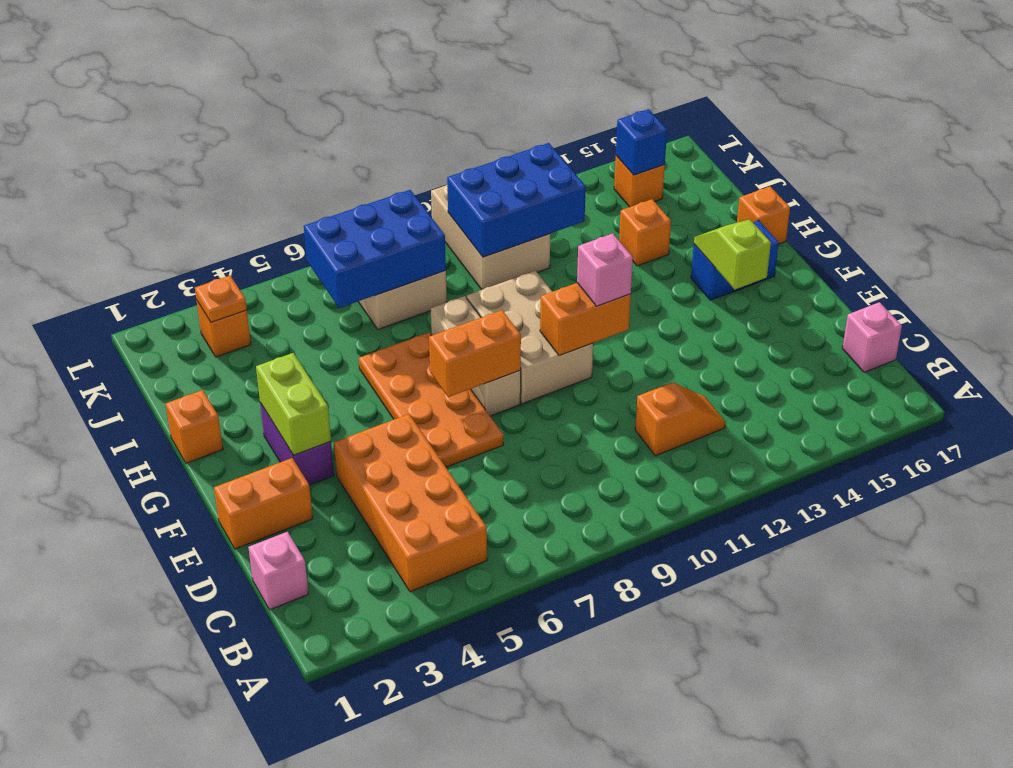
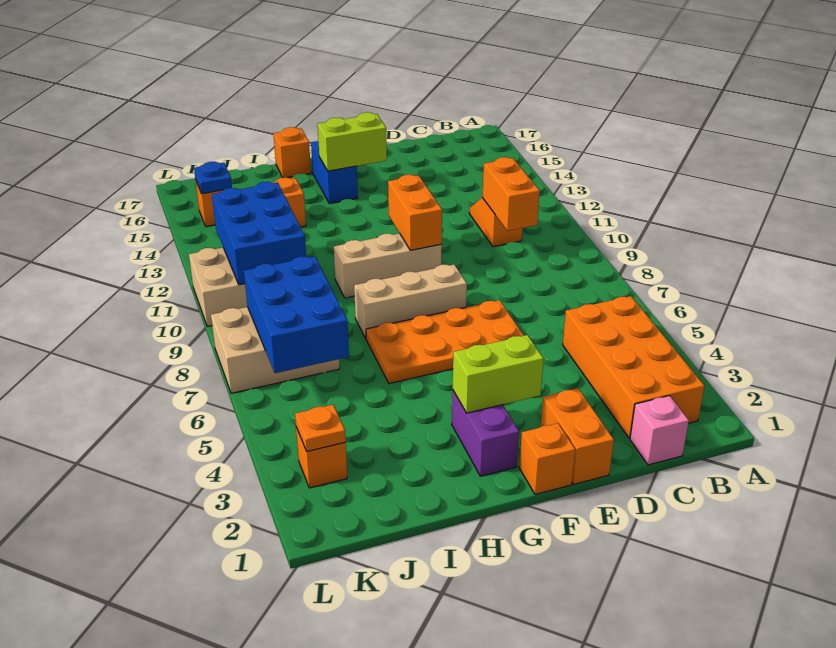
orange brick B4:E5 level 1 -> orange brick B2:C5 level 1
pink brick C17 level 1 -> none
purple brick F3:G3 level 1 -> purple brick G2:G3 level 1
orange brick F7:F8 level 2 -> orange brick C10:C11 level 2
tan brick F9:H10 level 1 -> tan brick F10:H10 level 1
pink brick F11 level 3 -> none
lime slope F15:G15 level 2 top F -> lime brick F15:G15 level 2
orange brick H1 level 1 -> orange brick F1 level 1
blue brick K15 level 2 -> blue plate K15 level 2

